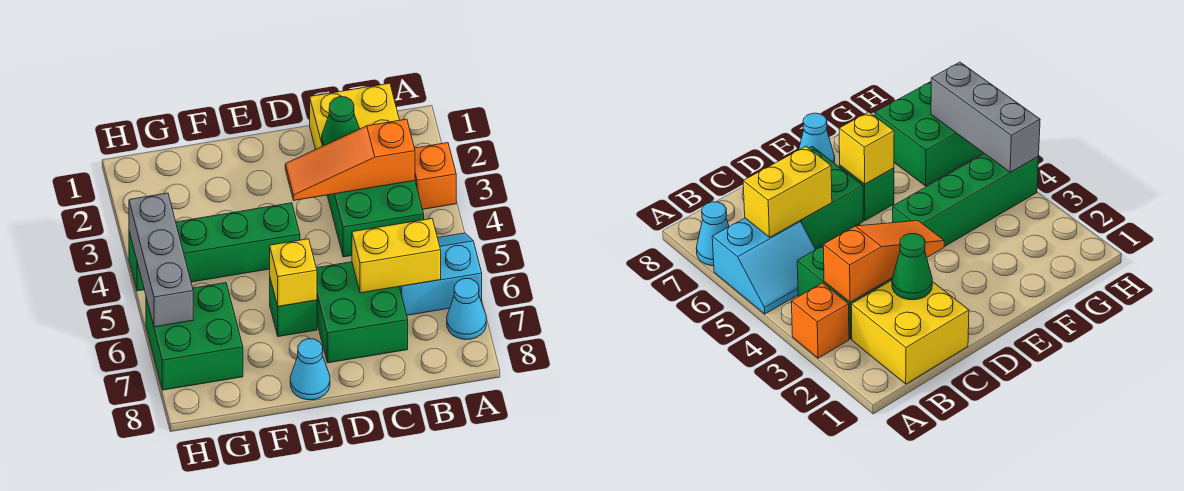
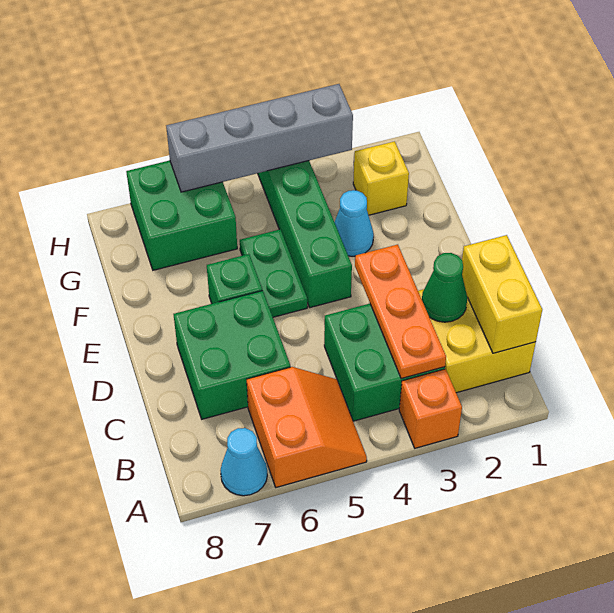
cyan slope A5:B6 level 1 top 6 -> orange slope A5:B6 level 1 top 6
orange slope B3:D3 level 2 top B -> orange plate B3:D3 level 2
yellow brick B6:C6 level 2 -> yellow brick B1:C1 level 2
none -> green plate E5:F5 level 1
yellow brick E6 level 2 -> yellow brick G2 level 1
cyan cone E8 level 1 -> cyan cone F3 level 1
grey brick H4:H6 level 2 -> grey brick H3:H6 level 2

